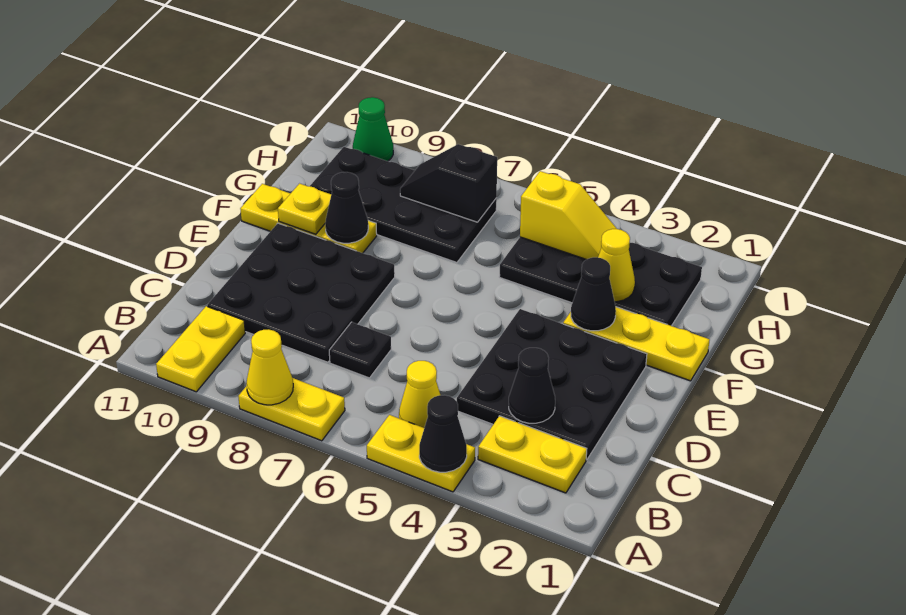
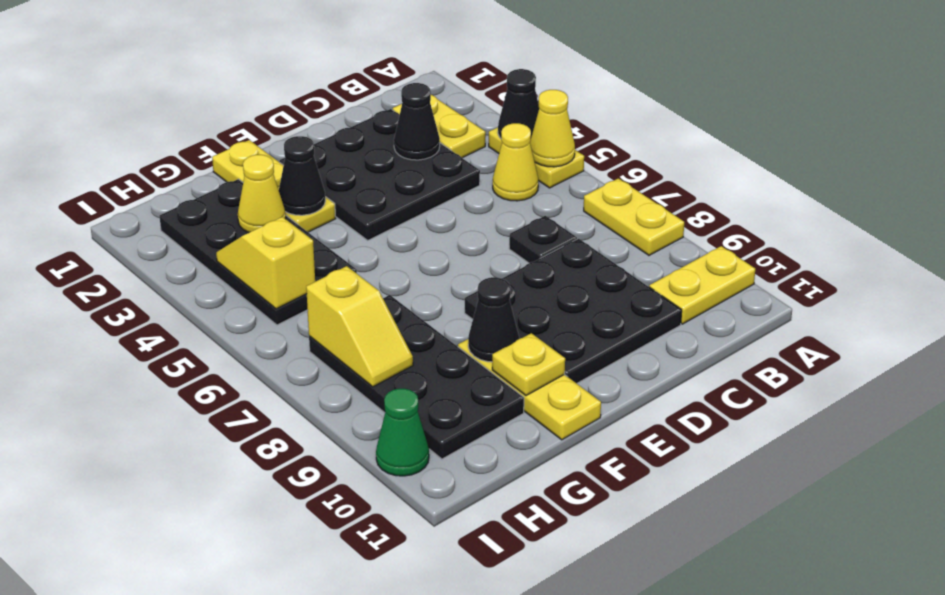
yellow cone A8 level 2 -> yellow cone A5 level 2
black slope H7:H8 level 2 top 7 -> yellow slope H7:H8 level 2 top 7

